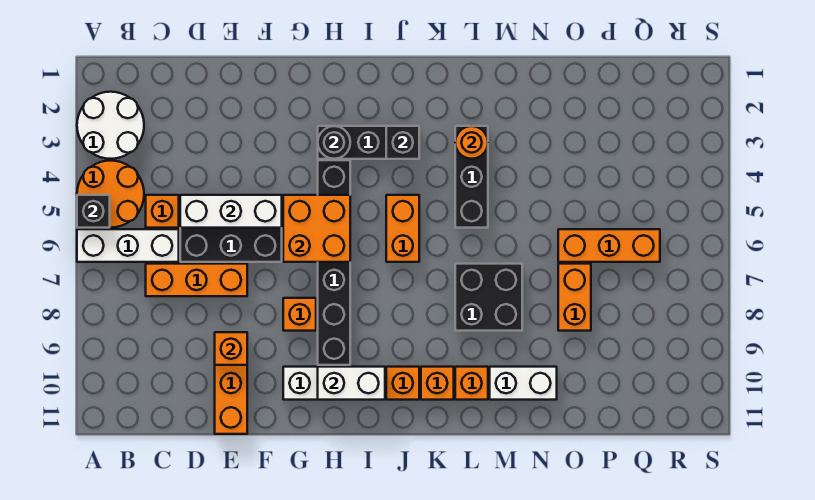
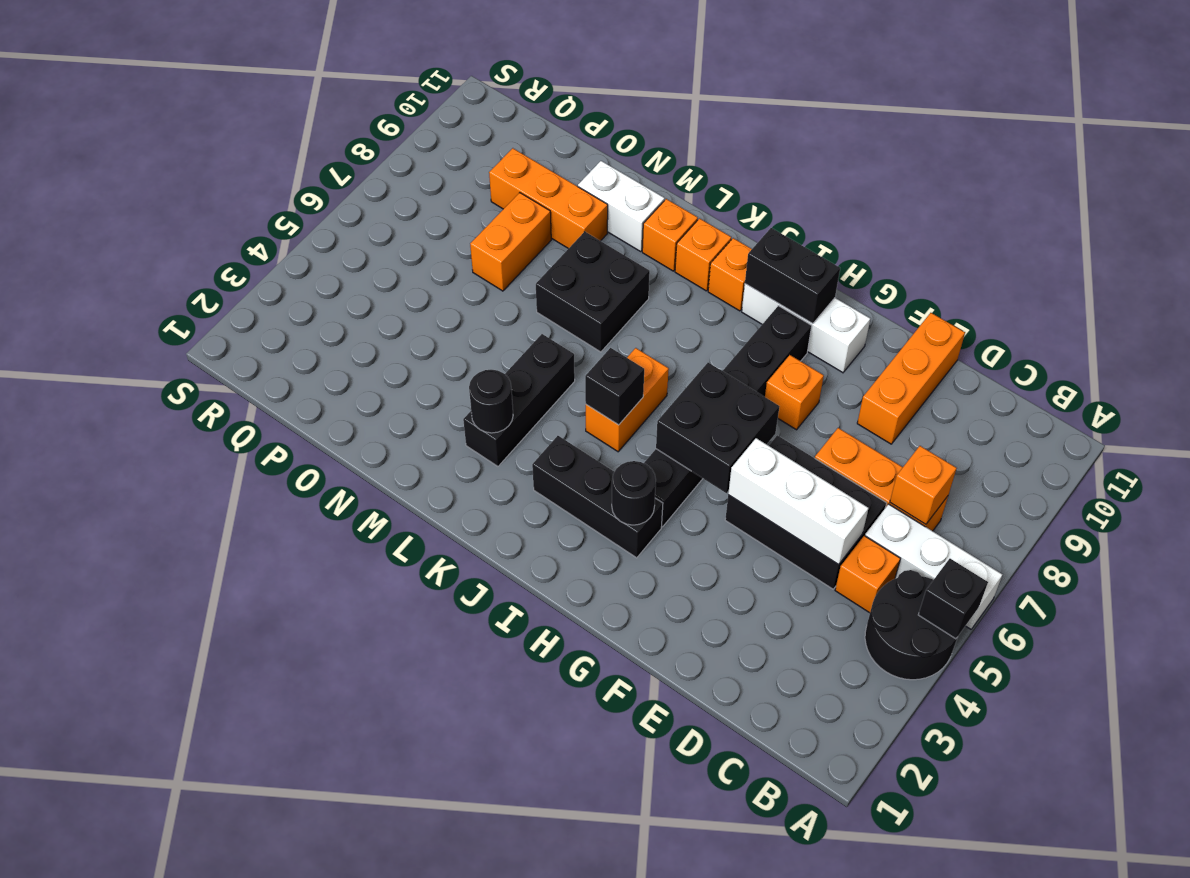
white round brick A2:B3 level 1 -> none
orange round brick A4:B5 level 1 -> black round brick A4:B5 level 1
orange brick E9 level 2 -> orange brick C7 level 2
orange brick G5:H6 level 2 -> black brick G5:H6 level 2
white brick H10:I10 level 2 -> black brick H10:I10 level 2
black brick J3 level 2 -> black brick J5 level 2
orange round brick L3 level 2 -> black round brick L3 level 2
orange brick O6:Q6 level 1 -> orange brick N9:P9 level 1

